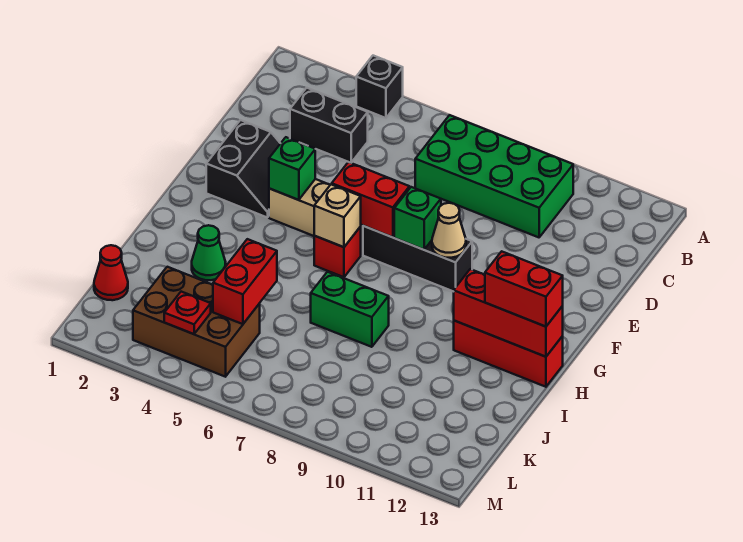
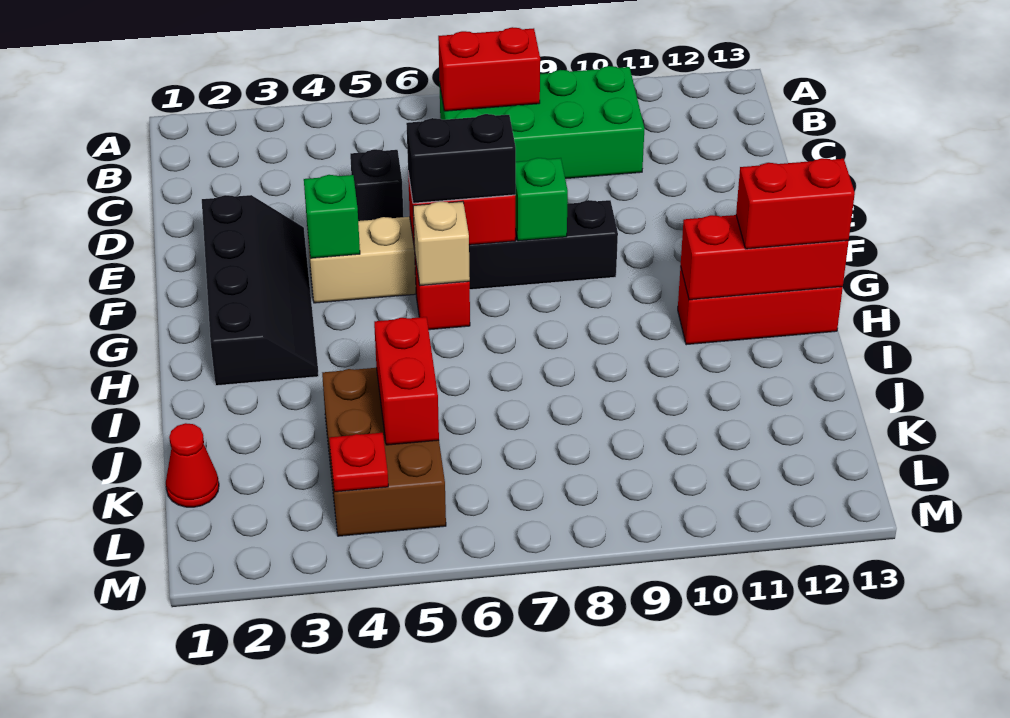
black brick A4 level 1 -> black brick D5 level 1
none -> red brick B7:B8 level 2
black brick C3:C4 level 1 -> black brick F6:F7 level 3
black slope E2:F3 level 1 top 2 -> black slope E2:H3 level 1 top 2
tan cone F9 level 2 -> none
green cone I3 level 1 -> none
green brick I7:I8 level 1 -> none
brown brick K3:L5 level 1 -> brown brick J4:L5 level 1

